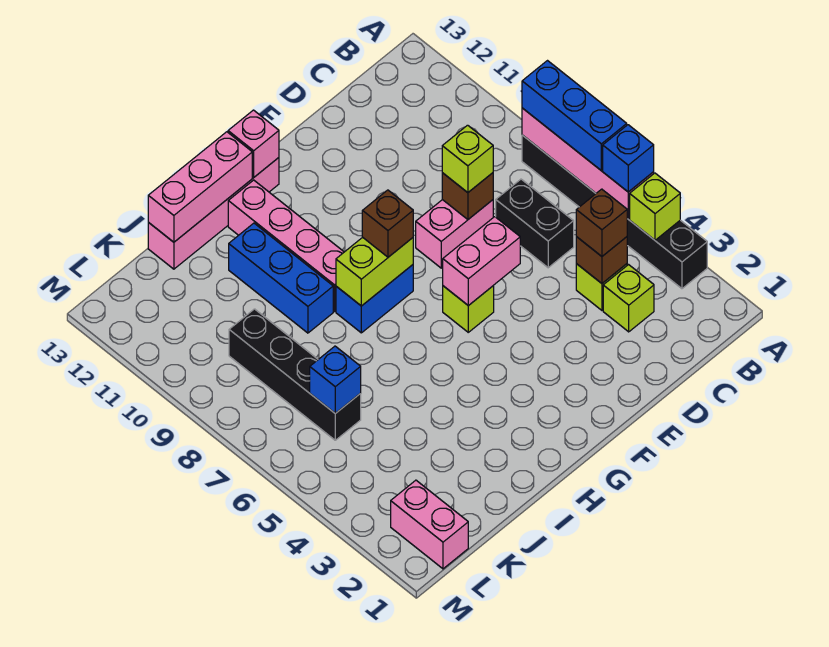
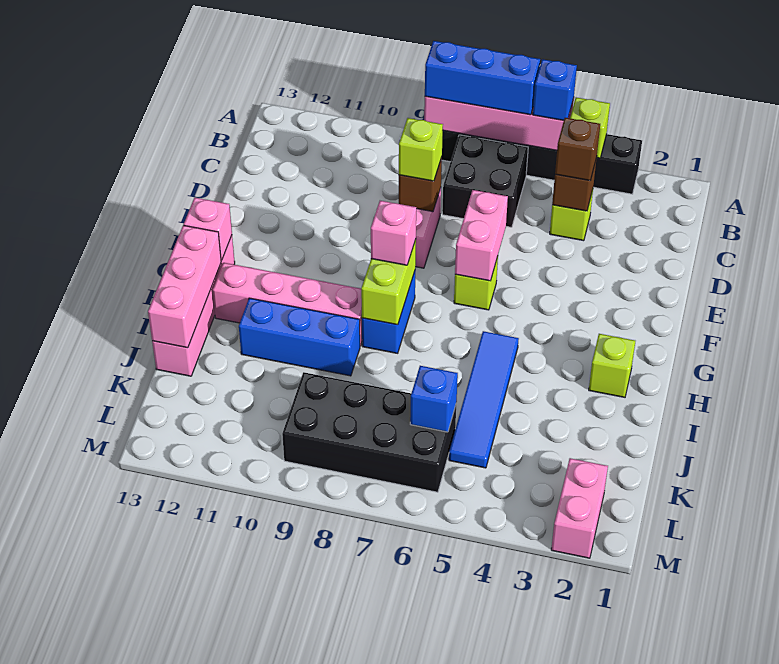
lime brick C3 level 1 -> lime brick H2 level 1
black brick C6:C7 level 1 -> black brick B6:C7 level 1
brown brick G8 level 3 -> pink brick G8 level 3
none -> blue tile H5:K5 level 1
black brick K6:K9 level 1 -> black brick K6:L9 level 1
pink brick L1:L2 level 1 -> pink brick L2:M2 level 1

